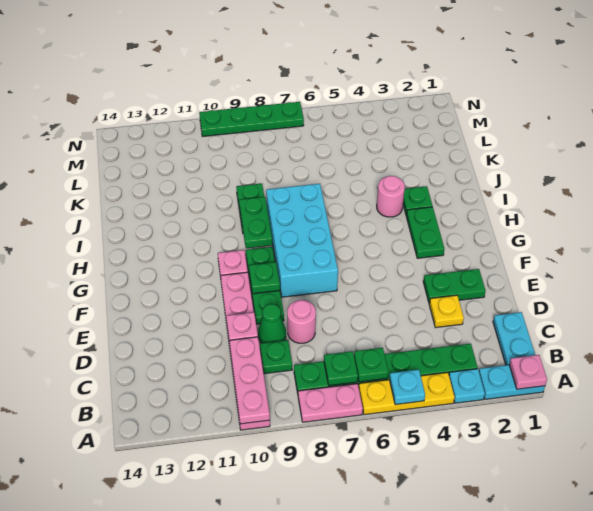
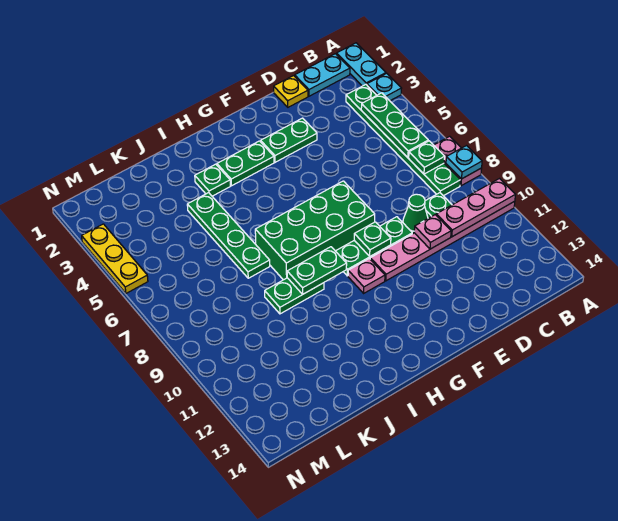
pink plate A1 level 2 -> none
yellow plate A4:A6 level 1 -> yellow plate N3:N5 level 1
cyan plate A5 level 2 -> cyan plate A8 level 2
green plate B6 level 2 -> green plate B4:B6 level 2
yellow plate D3 level 1 -> yellow plate D1 level 1
pink round brick D8 level 1 -> none
green plate E2:E3 level 1 -> green plate E3:F3 level 1
cyan brick F7:I8 level 1 -> green brick F7:I8 level 1
pink round brick I4 level 1 -> none
green plate N7:N10 level 1 -> green plate J4:J7 level 1

